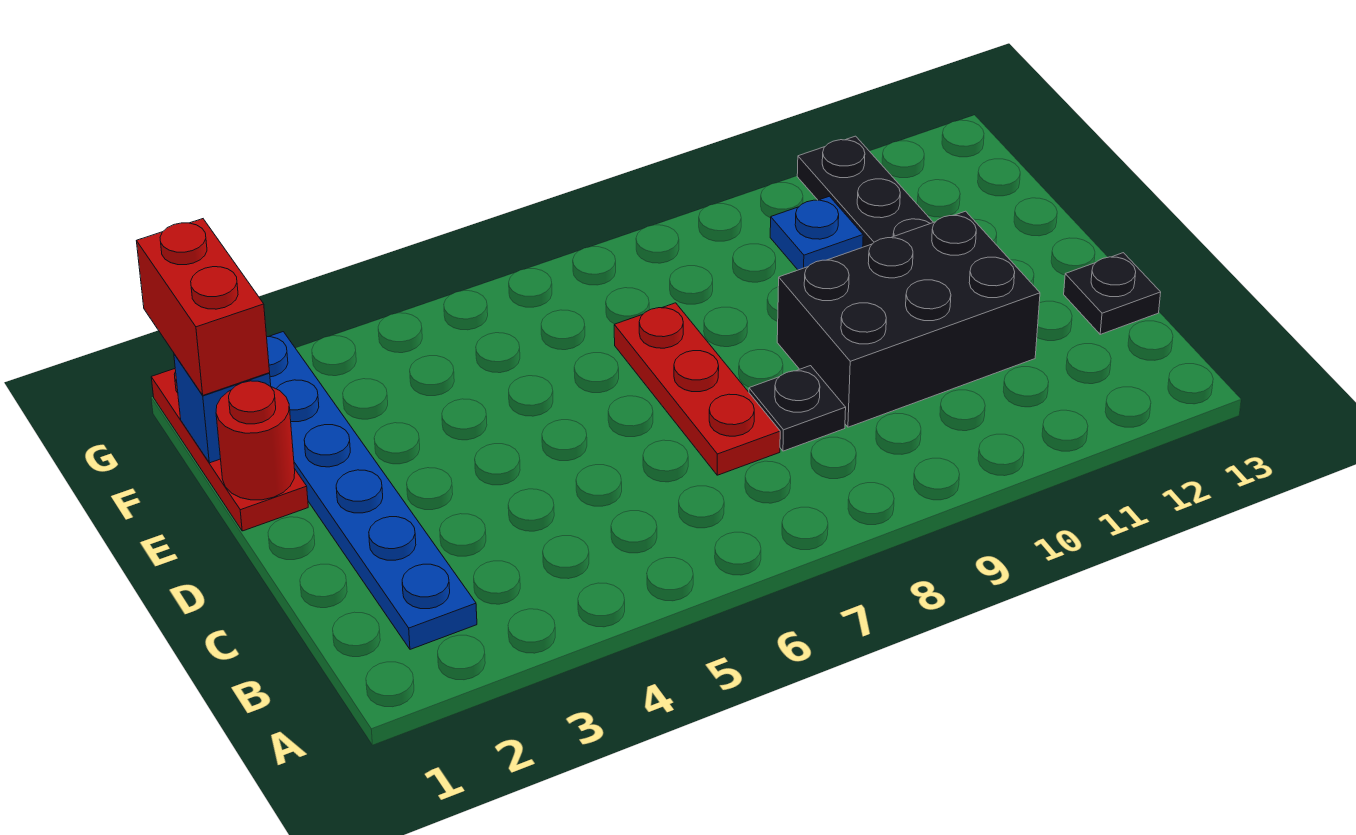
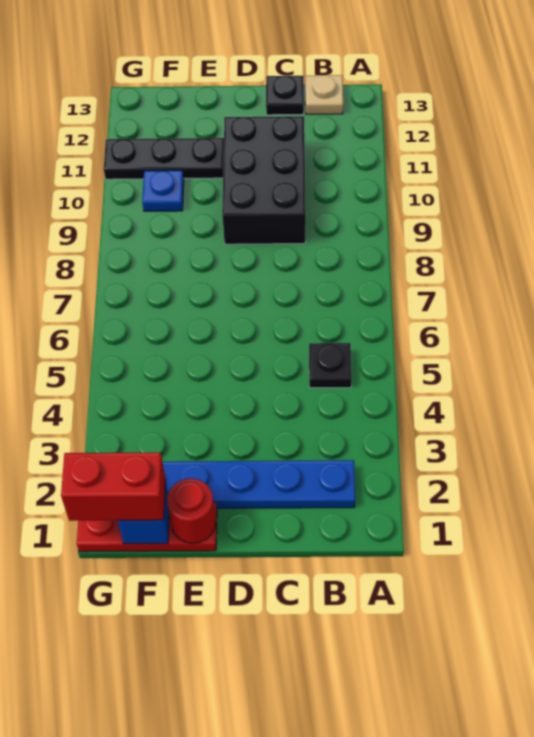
none -> tan plate B13 level 1
red plate C7:E7 level 1 -> none
black plate C8 level 1 -> black plate B5 level 1

